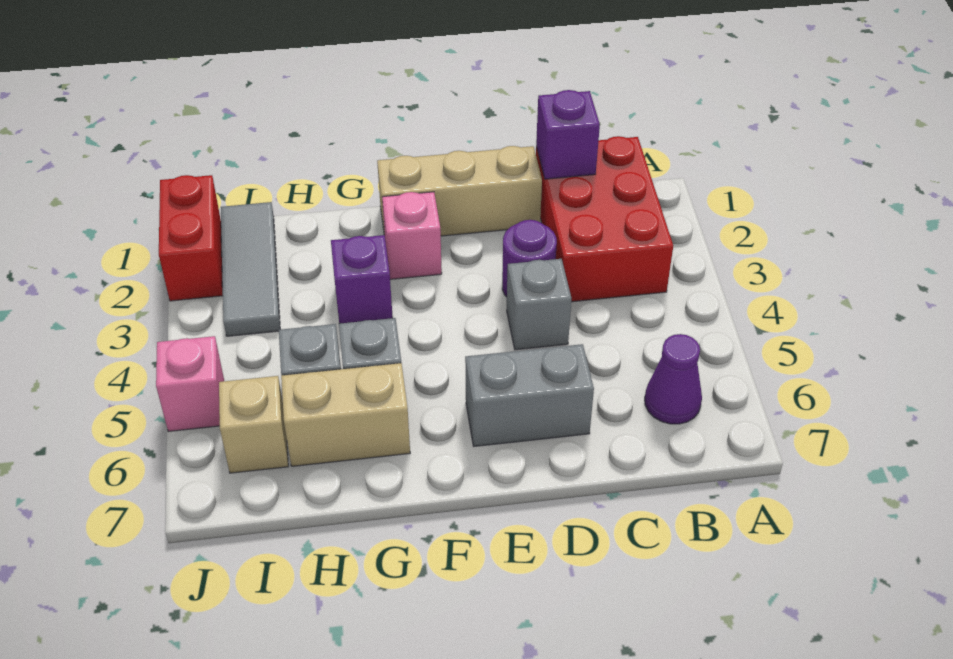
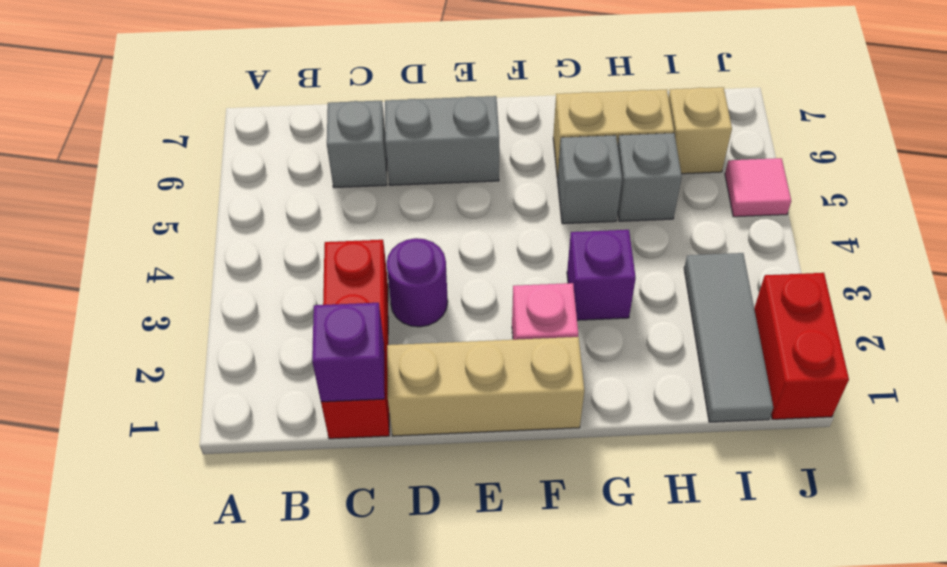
red brick B1:C3 level 1 -> red brick C1:C3 level 1
purple cone B6 level 1 -> none
grey brick D4 level 1 -> grey brick C6 level 1
pink brick J5 level 1 -> pink tile J5 level 1

